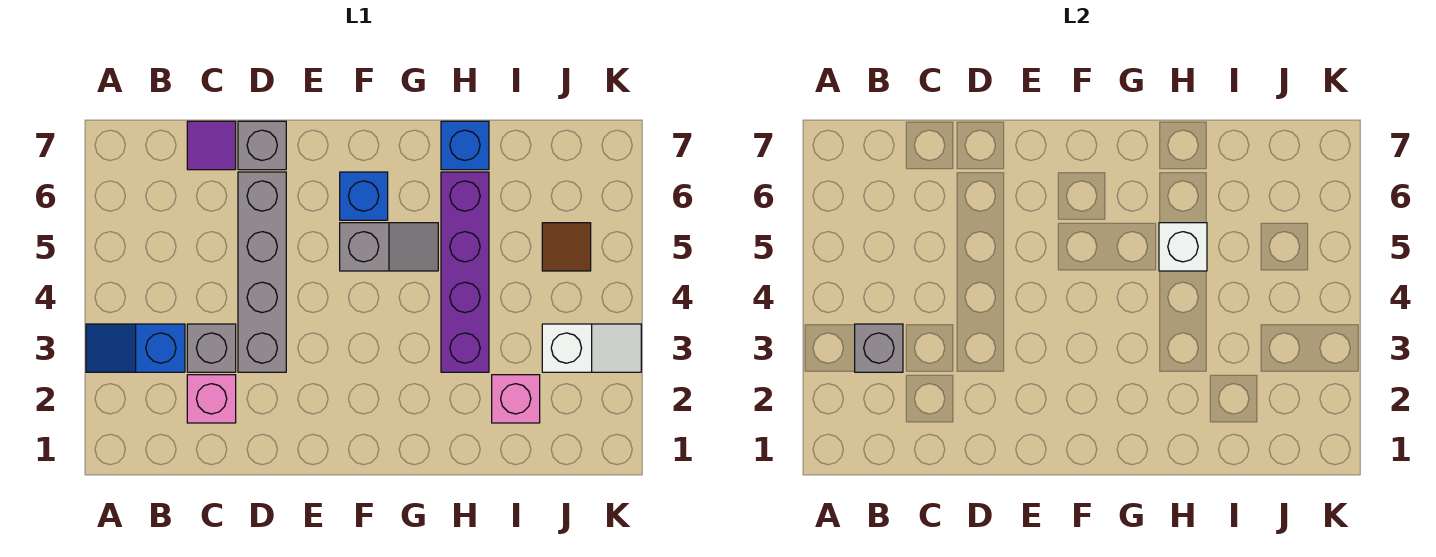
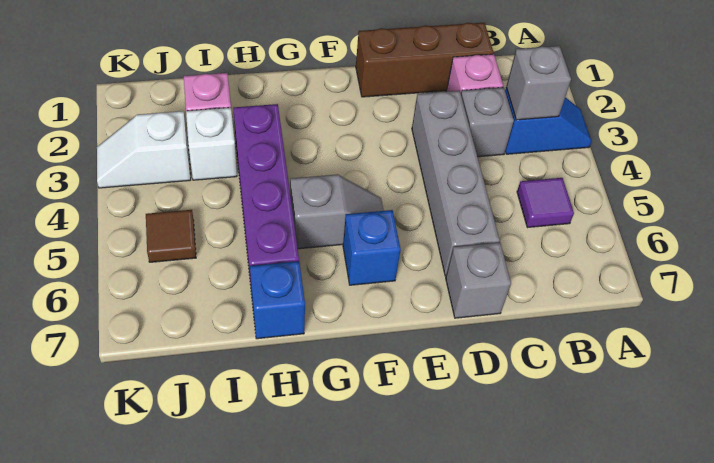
none -> brown brick C1:E1 level 1
purple tile C7 level 1 -> purple tile B5 level 1
grey slope F5:G5 level 1 top F -> grey slope F5:G5 level 1 top G
white brick H5 level 2 -> white brick I3 level 1

